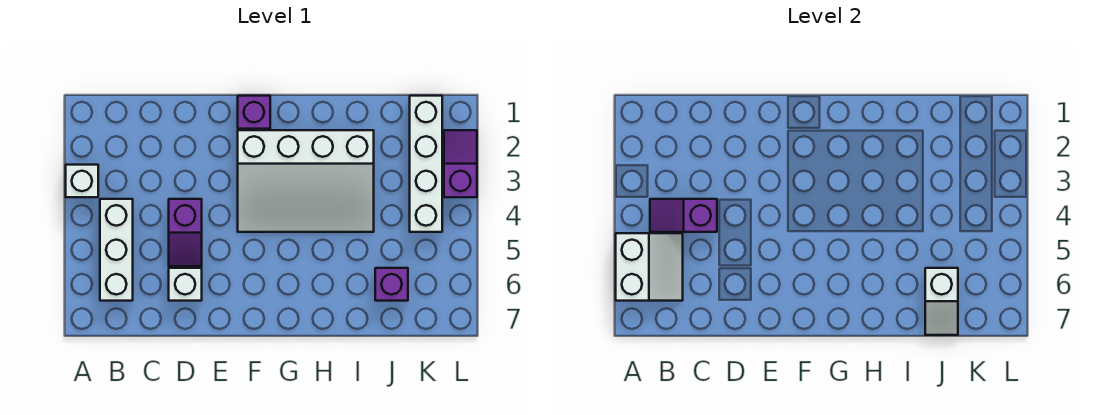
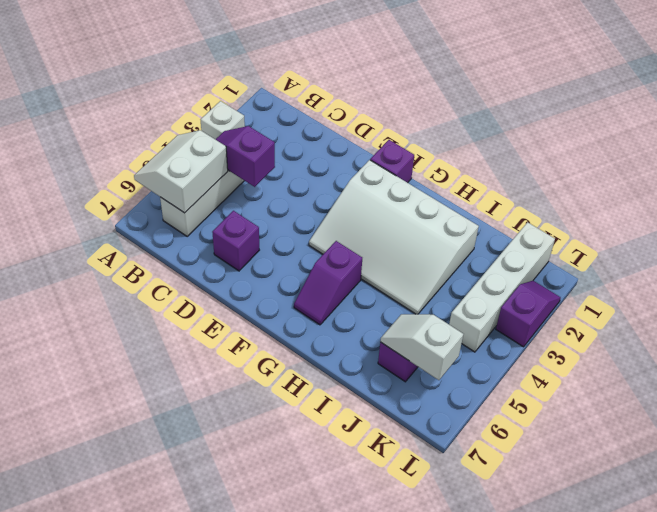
white slope A5:B6 level 2 top A -> white slope A5:B6 level 2 top B
purple slope D4:D5 level 1 top 4 -> purple slope G5:G6 level 1 top 5
white brick D6 level 1 -> purple brick D6 level 1
white slope J6:J7 level 2 top 6 -> white slope J6:K6 level 2 top K

